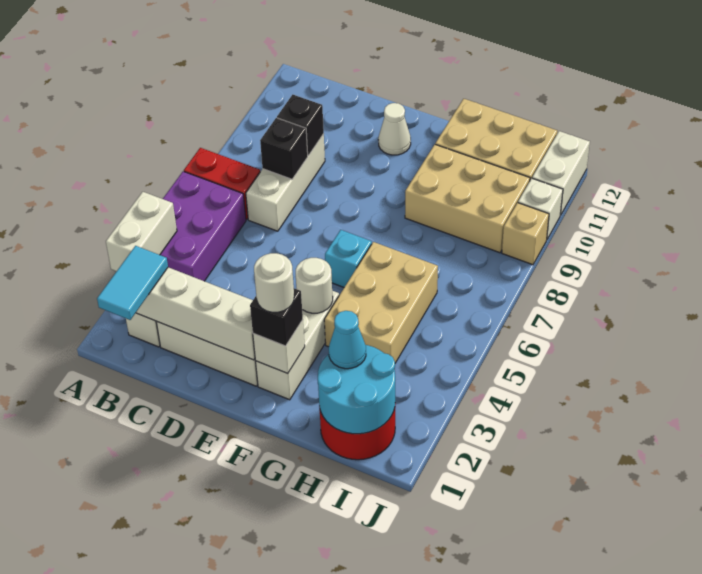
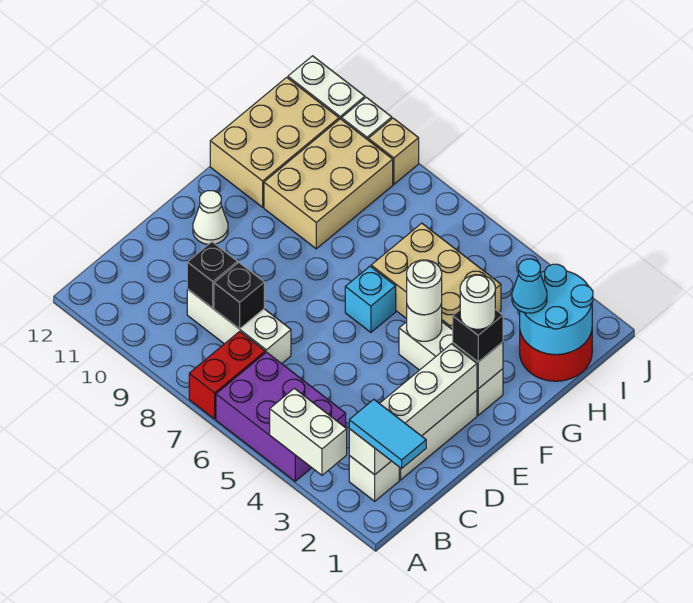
none -> white round brick F4 level 3

